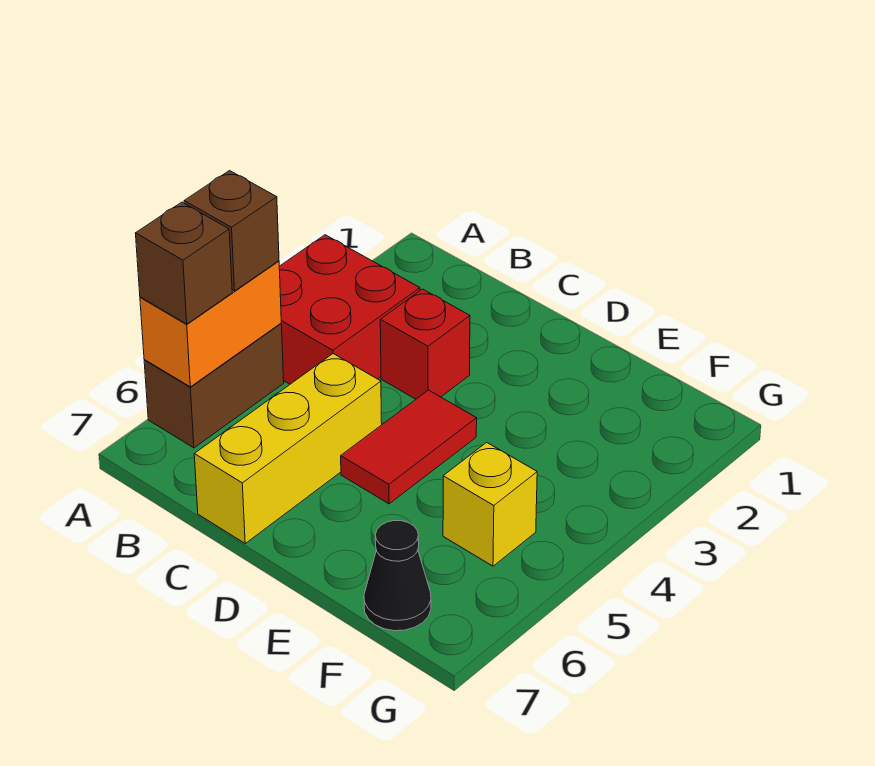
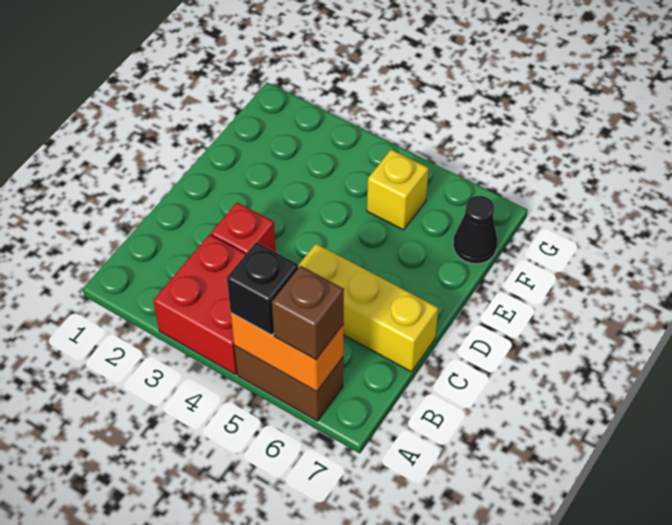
brown brick A5 level 3 -> black brick A5 level 3
red tile D4:D5 level 1 -> none

